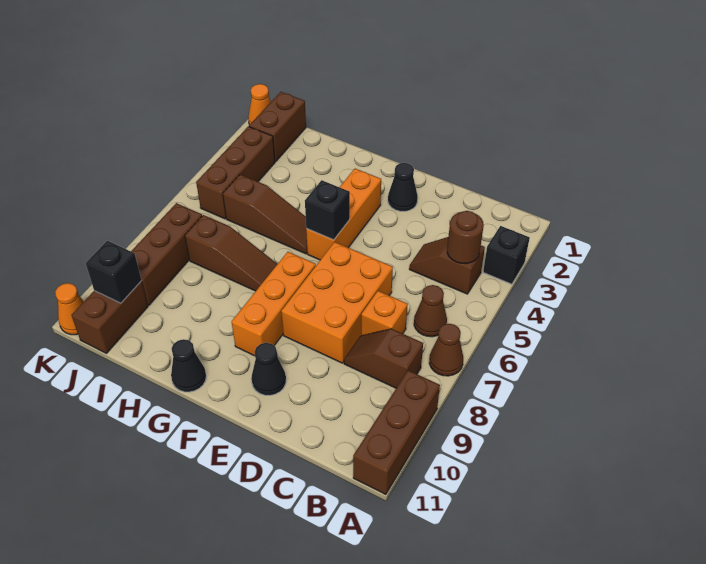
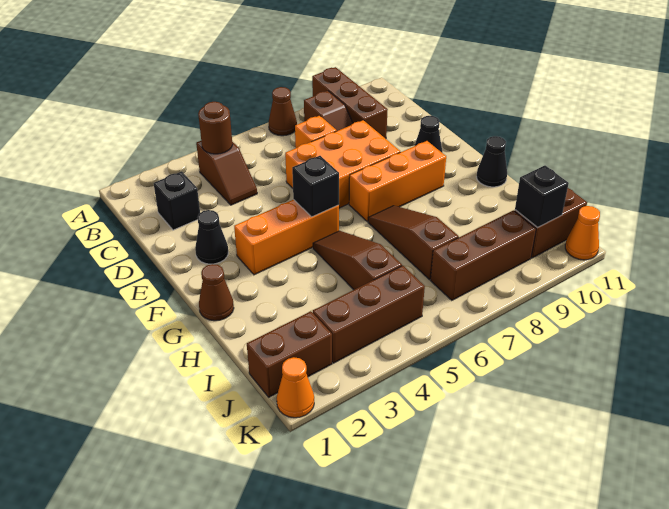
black brick A3 level 1 -> black brick C2 level 1
brown brick A9:A11 level 1 -> brown brick A9:C9 level 1
brown cone B6 level 1 -> brown cone G1 level 1

